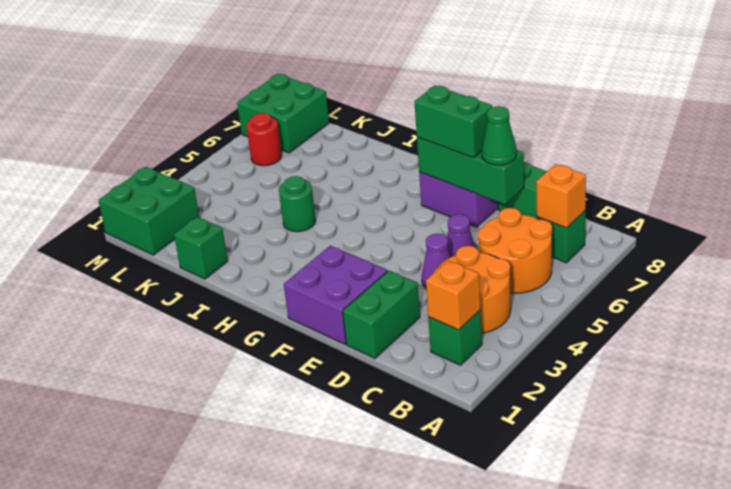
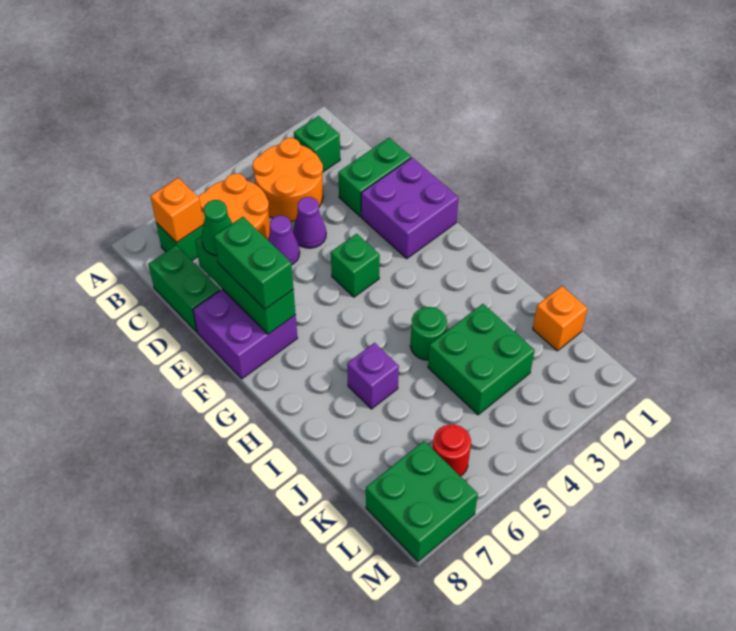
orange brick B2 level 2 -> orange brick K1 level 1
none -> purple brick I6 level 1
green brick J1 level 1 -> green brick F4 level 1
green brick L1:M2 level 1 -> green brick J3:K4 level 1

